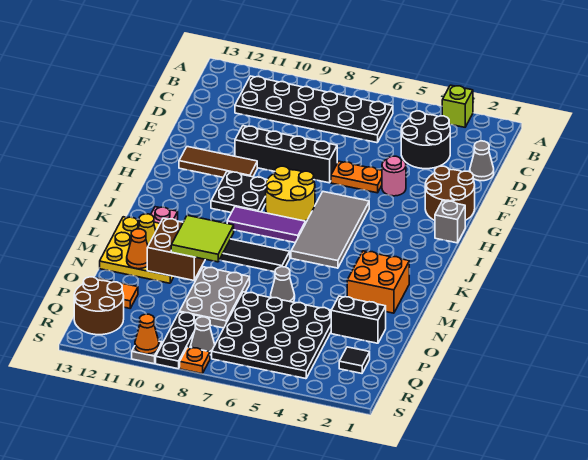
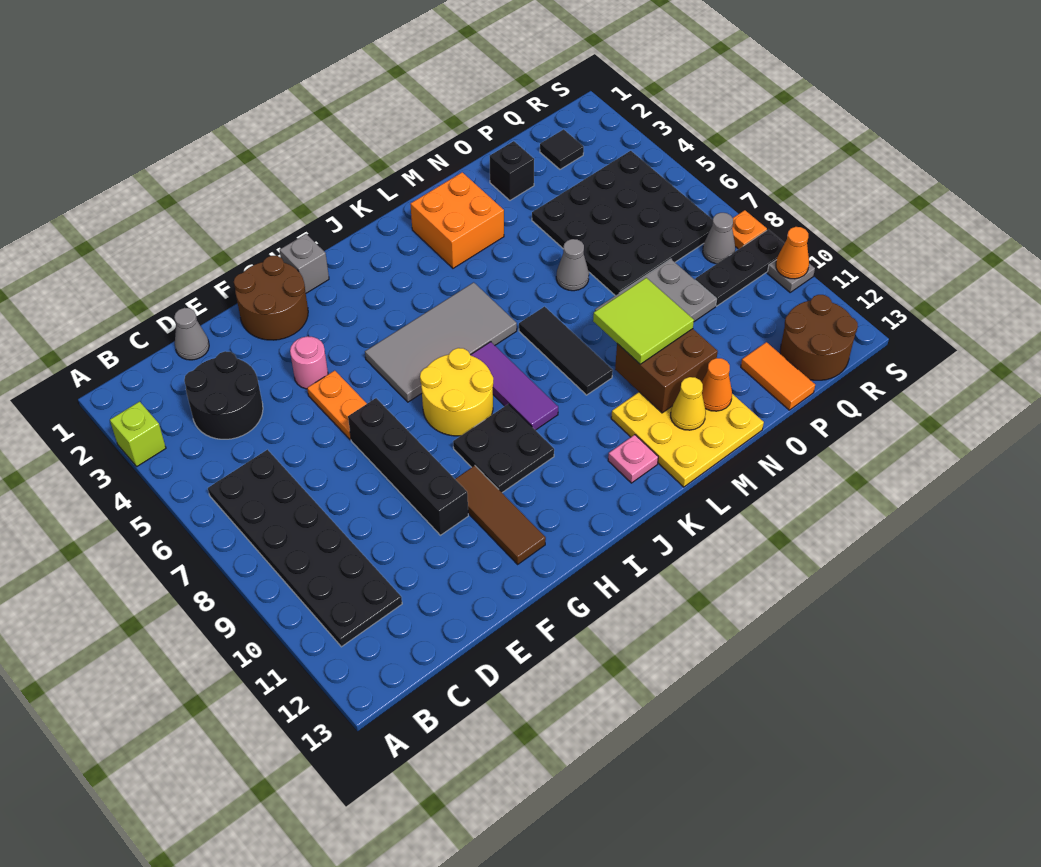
black brick O2:O3 level 1 -> black brick O2 level 1

